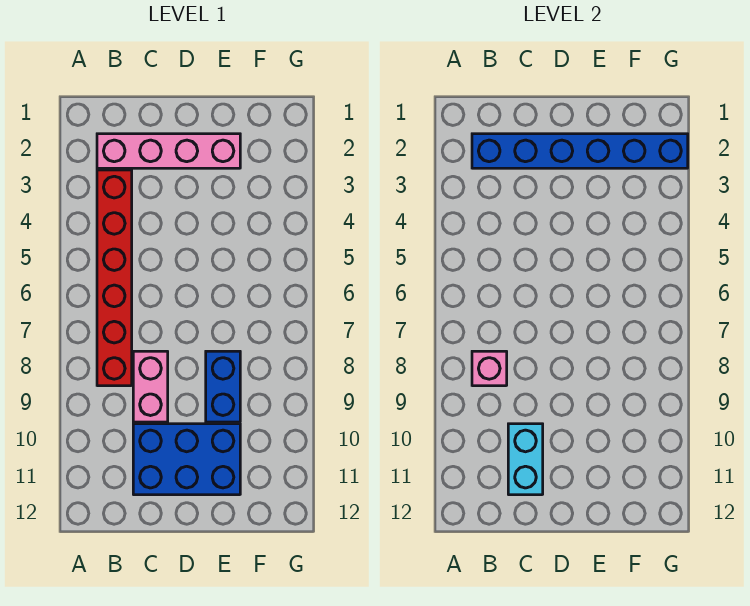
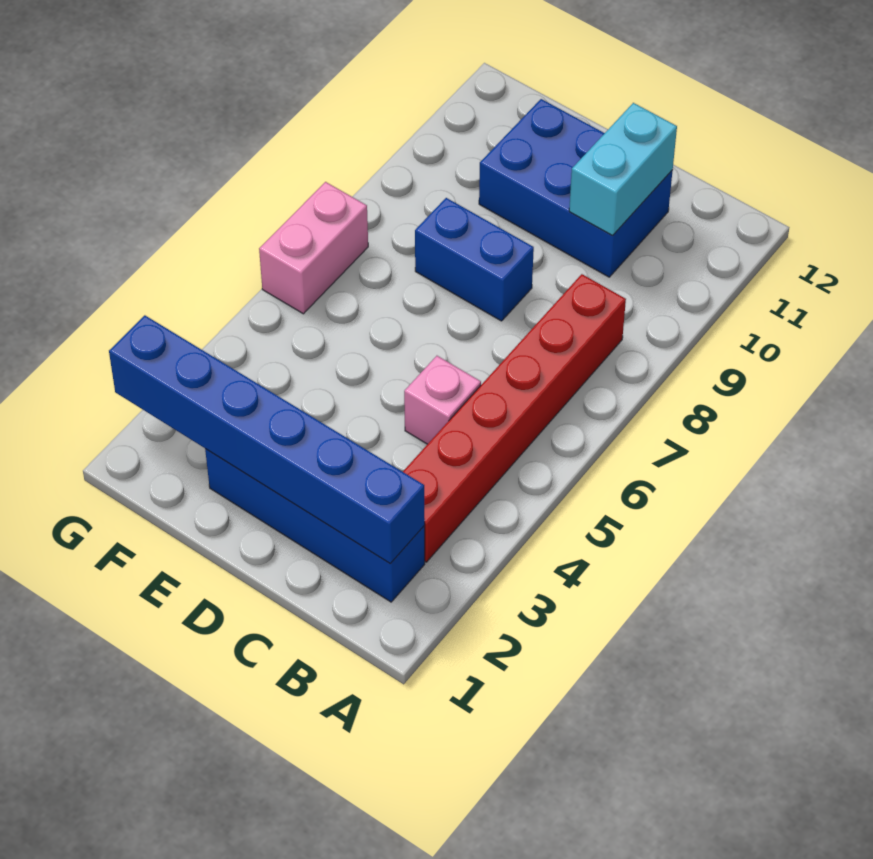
pink brick B2:E2 level 1 -> blue brick B2:E2 level 1
pink brick B8 level 2 -> pink brick C5 level 1
pink brick C8:C9 level 1 -> pink brick G6:G7 level 1
blue brick E8:E9 level 1 -> blue brick D8:E8 level 1

